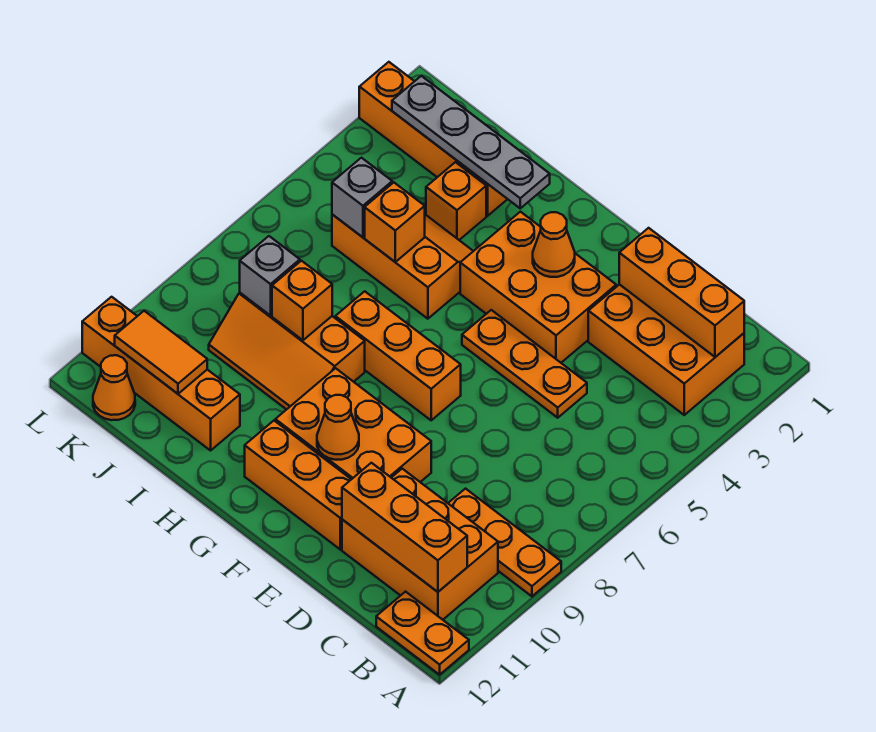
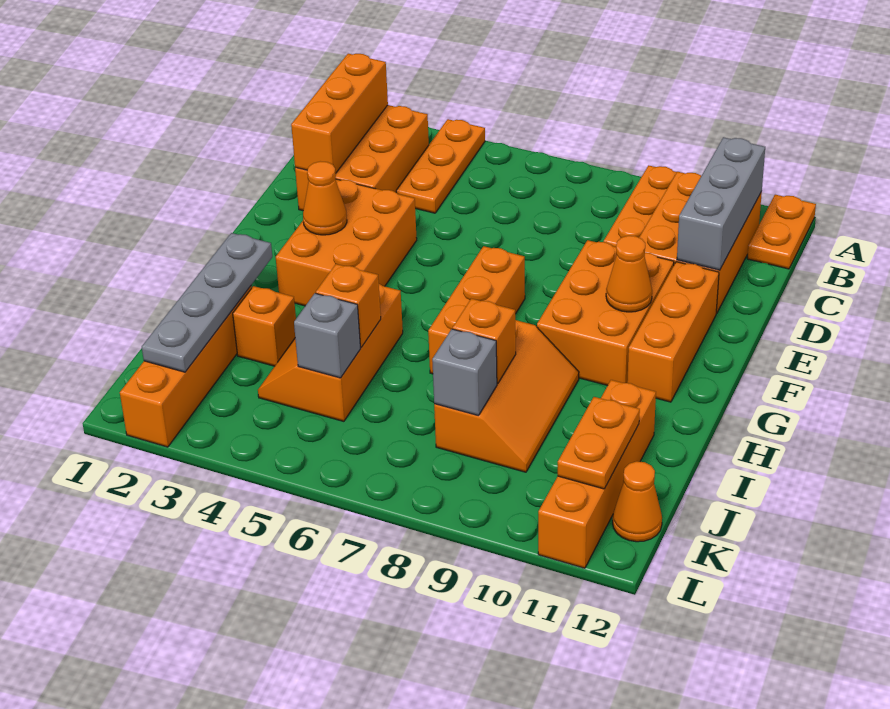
orange brick B11:D11 level 2 -> grey brick B11:D11 level 2
orange plate D5:F5 level 1 -> orange plate A4:C4 level 1
orange tile J11:K11 level 2 -> orange plate J11:K11 level 2

